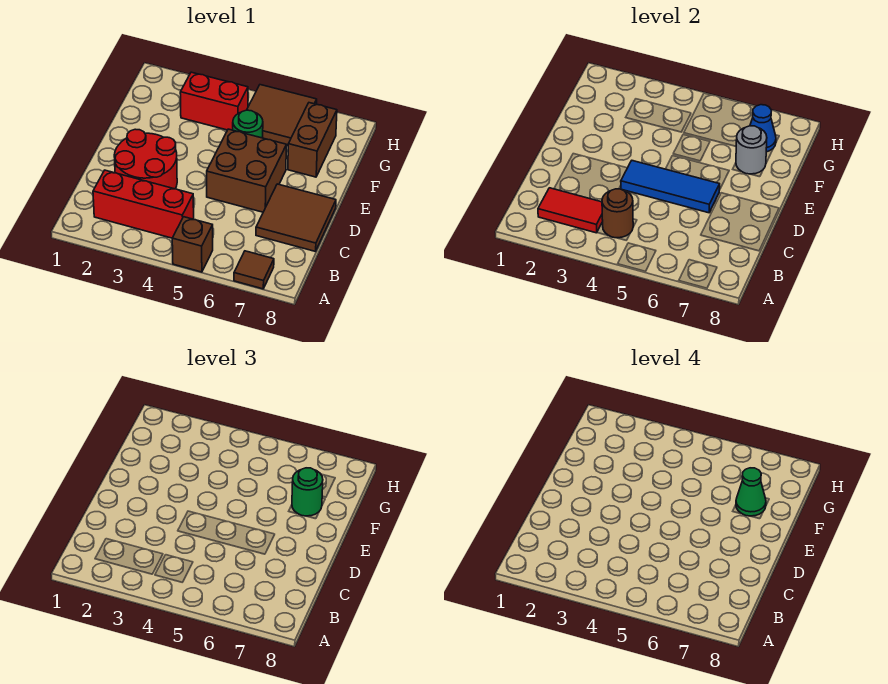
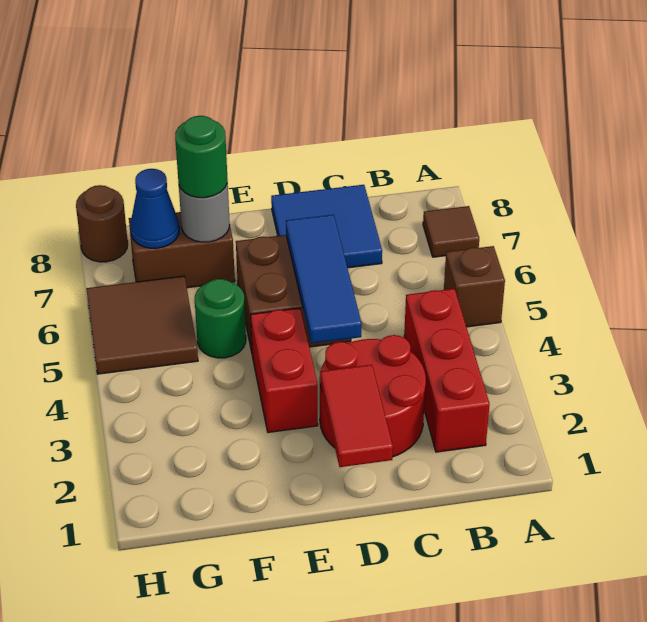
red tile B2:B3 level 2 -> red tile D1:D2 level 2
brown round brick B4 level 2 -> brown round brick H8 level 1
brown tile C7:D8 level 1 -> blue tile C7:D8 level 1
green cone F7 level 4 -> none
red brick G3:G4 level 1 -> red brick E3:E4 level 1

